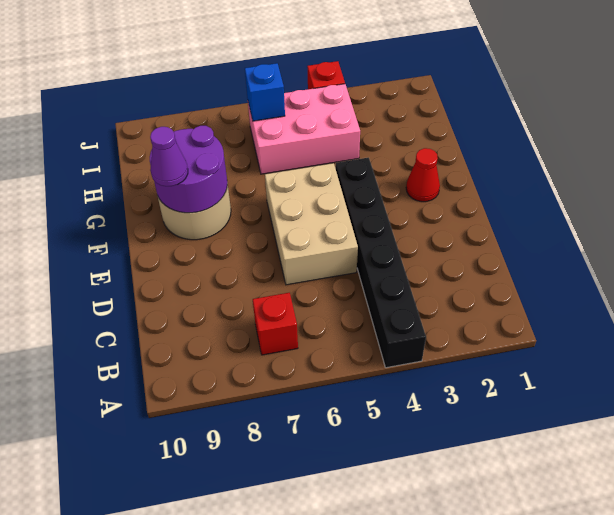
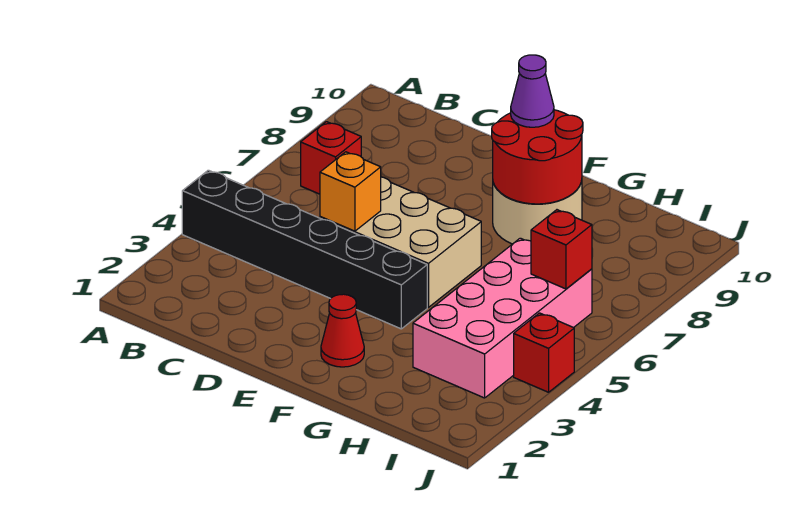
none -> orange brick D5 level 2
purple round brick F8:G9 level 2 -> red round brick F8:G9 level 2
pink brick H4:I6 level 1 -> pink brick H3:I6 level 1
blue brick I6 level 2 -> red brick I6 level 2

